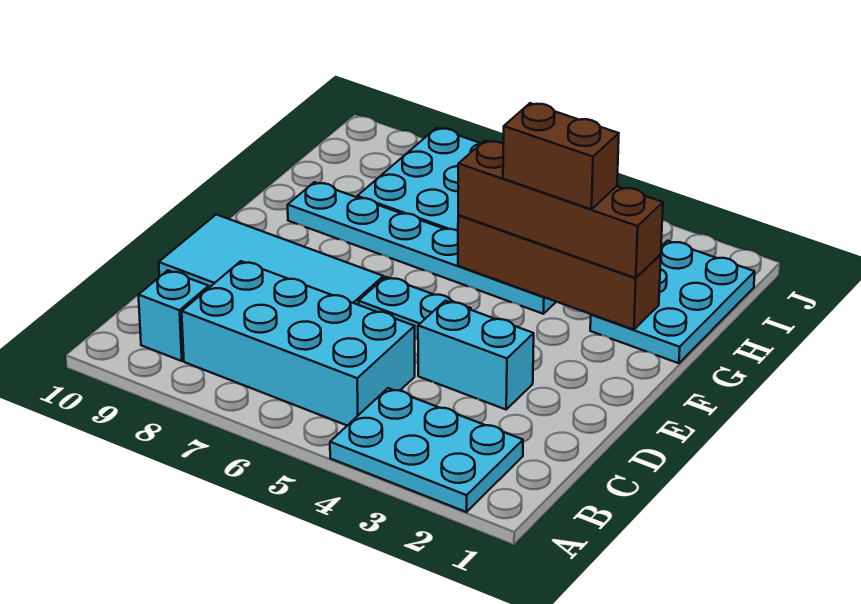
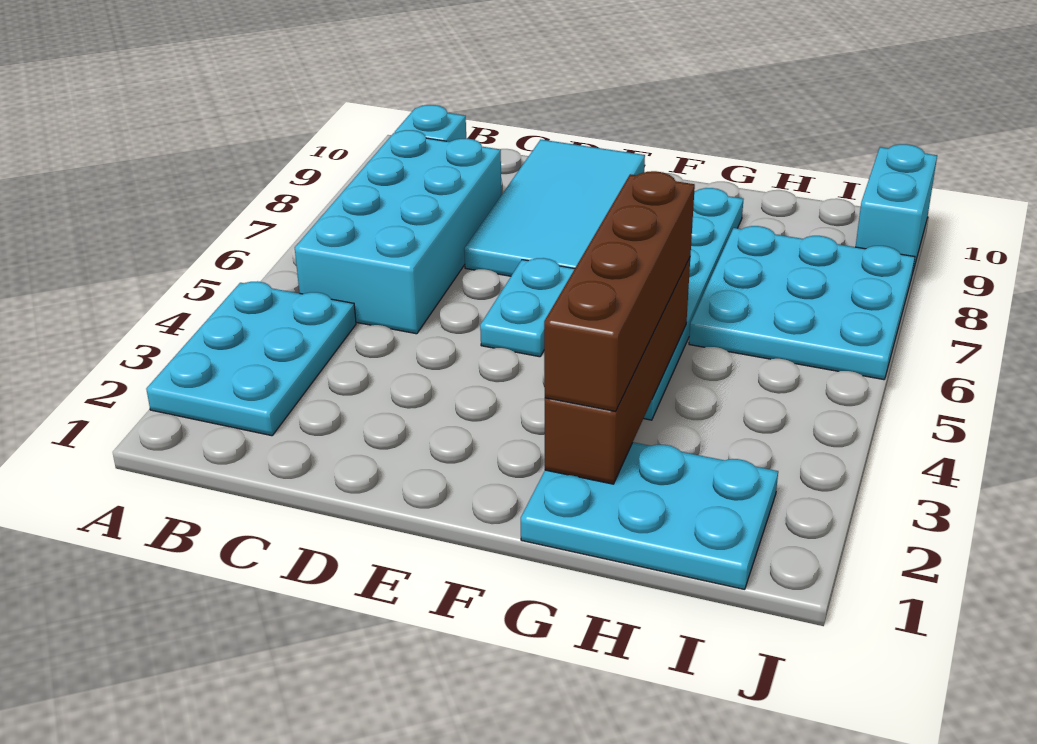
cyan brick D3:D4 level 1 -> cyan brick J9:J10 level 1
brown brick G3:G4 level 4 -> none

